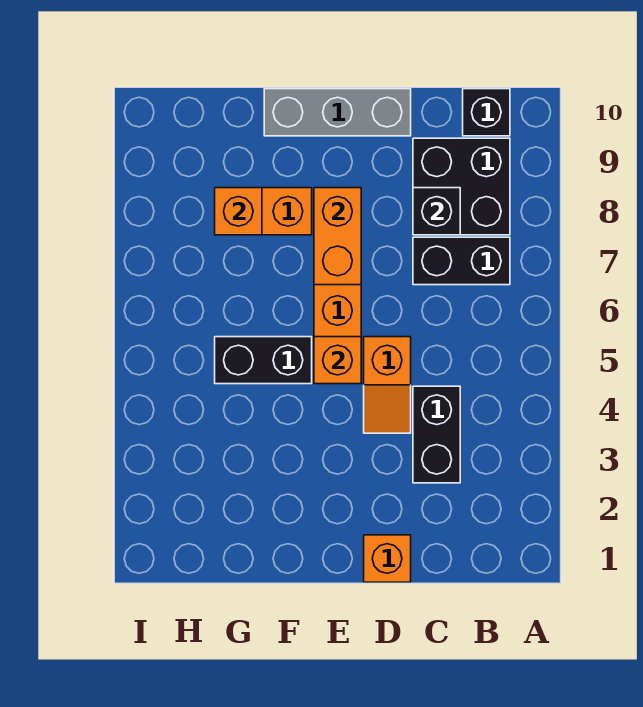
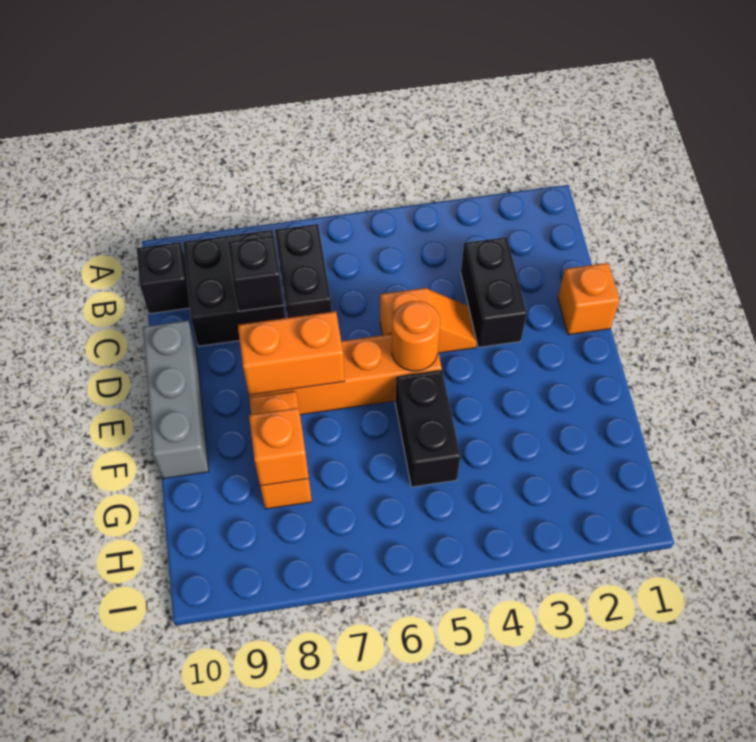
black brick C3:C4 level 1 -> black brick C3:D3 level 1
orange brick E5 level 2 -> orange round brick E5 level 2

